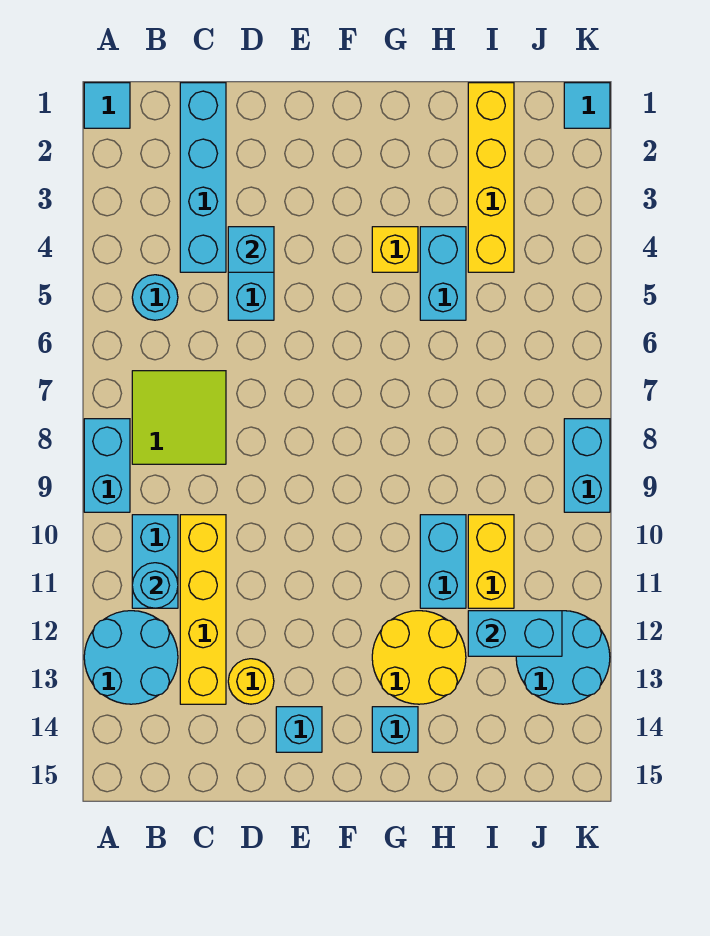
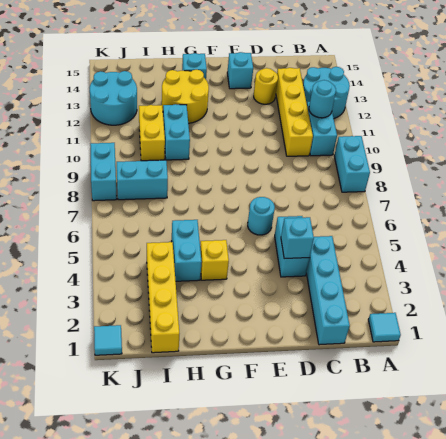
cyan round brick B5 level 1 -> cyan round brick E6 level 1
lime tile B7:C8 level 1 -> none
cyan brick I12:J12 level 2 -> cyan brick I8:J8 level 1

